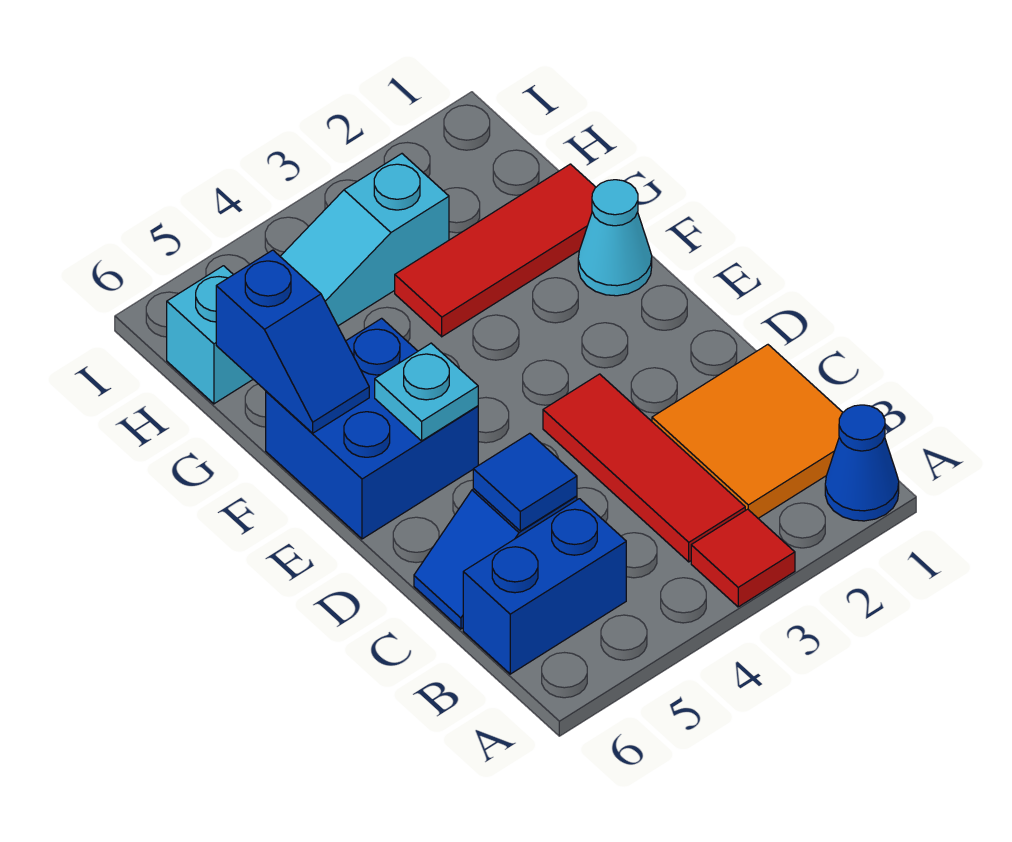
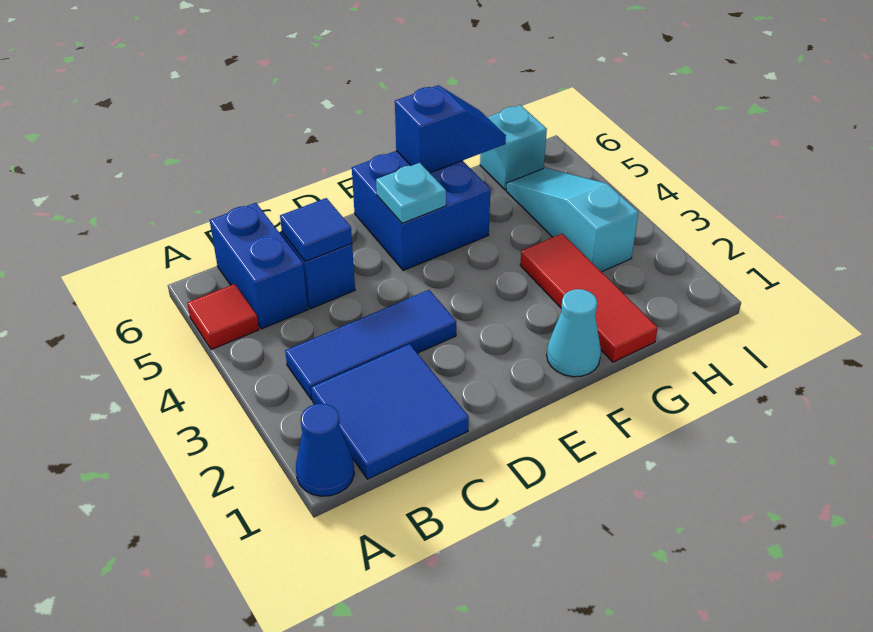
red tile A3 level 1 -> red tile A5 level 1
orange tile B1:C2 level 1 -> blue tile B1:C2 level 1
red tile B3:D3 level 1 -> blue tile B3:D3 level 1
blue slope F6:G6 level 2 top G -> blue slope F6:G6 level 2 top F

